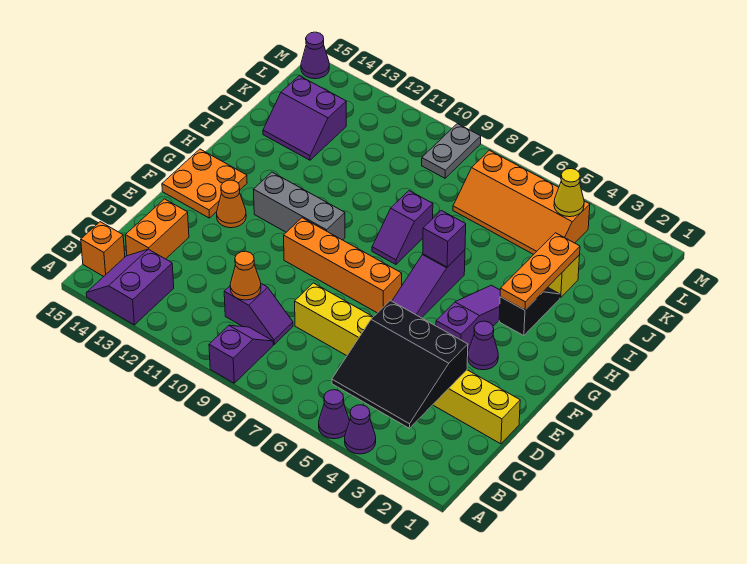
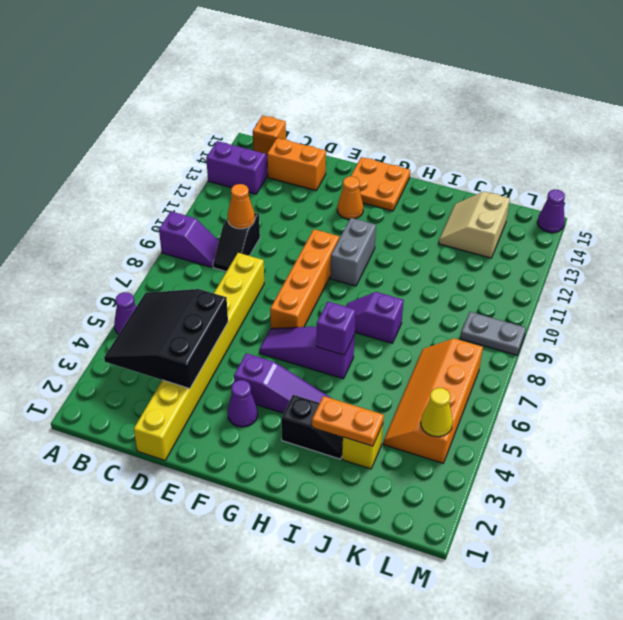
purple cone A4 level 1 -> none
purple slope C9:C10 level 1 top 10 -> black slope C9:C10 level 1 top 10
grey brick G10:G12 level 1 -> grey brick G10:G11 level 1
orange plate H3:J3 level 2 -> orange plate I3:J3 level 2
purple slope J13:K14 level 1 top K -> tan slope J13:K14 level 1 top K

